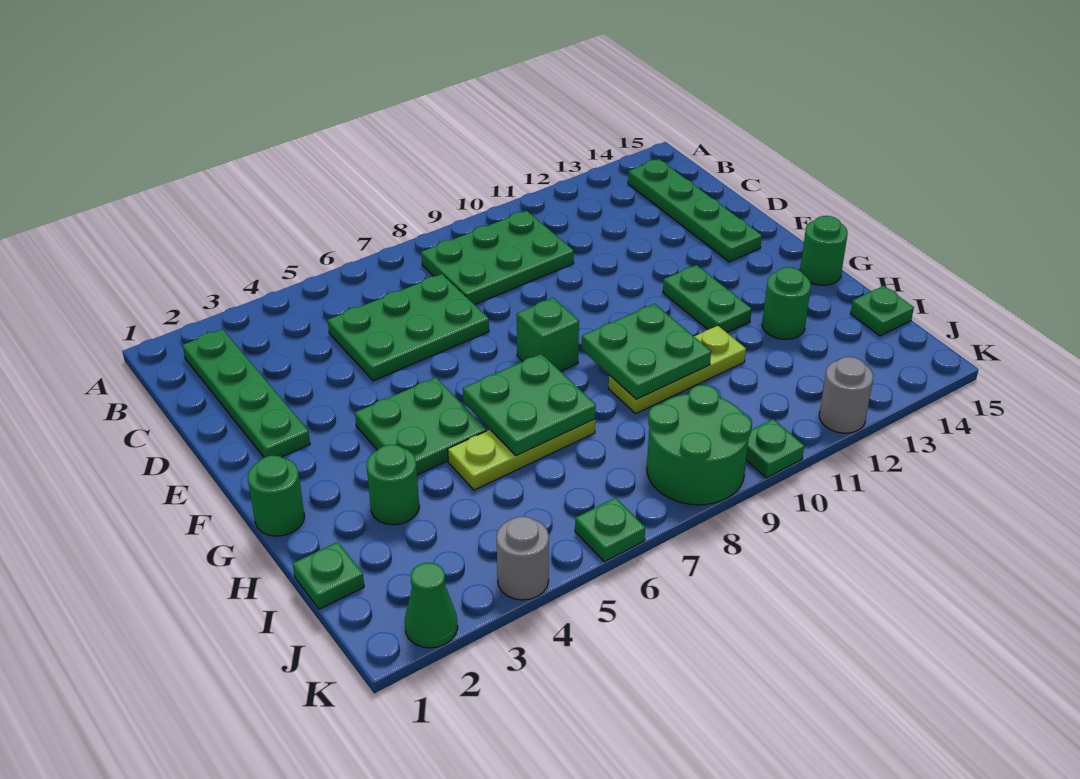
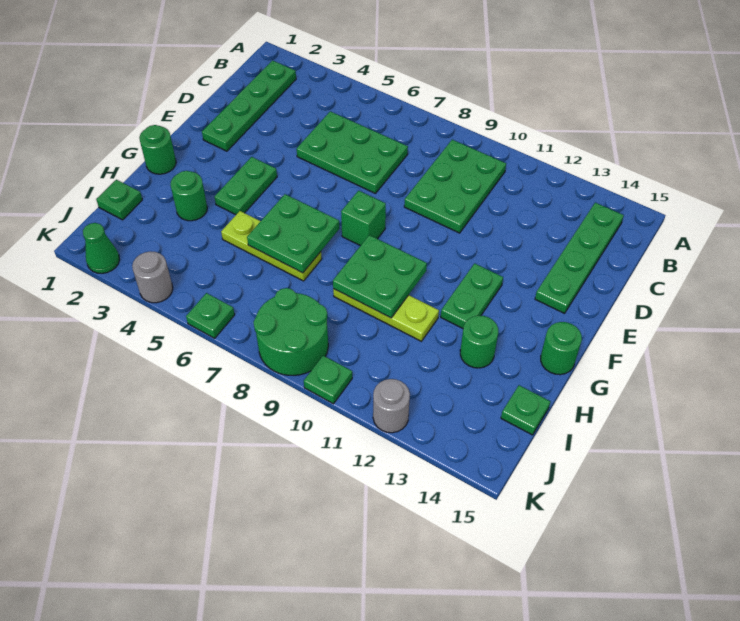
green plate B8:C10 level 1 -> green plate B9:D10 level 1
green plate F4:G5 level 1 -> green plate F4:G4 level 1

